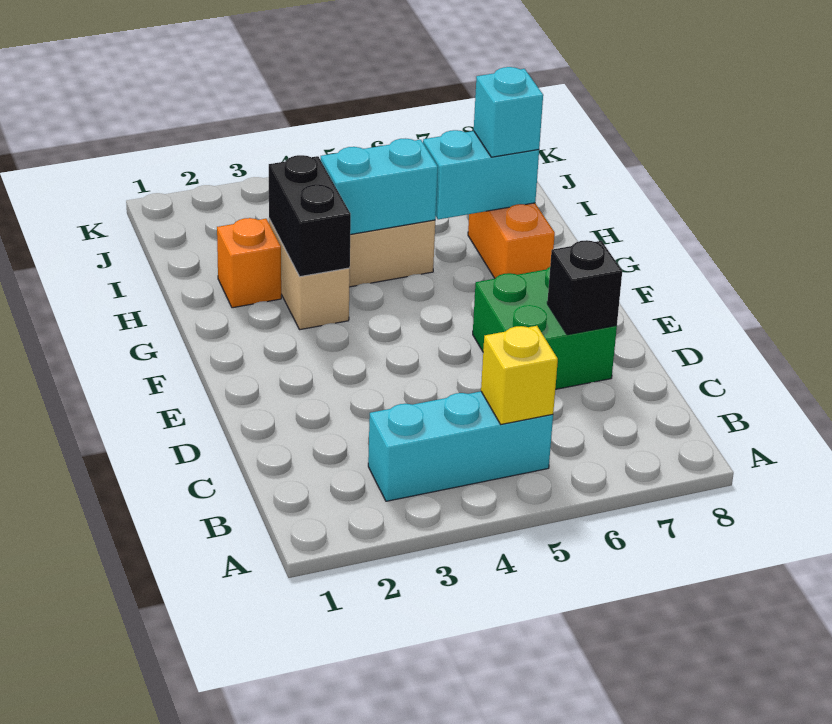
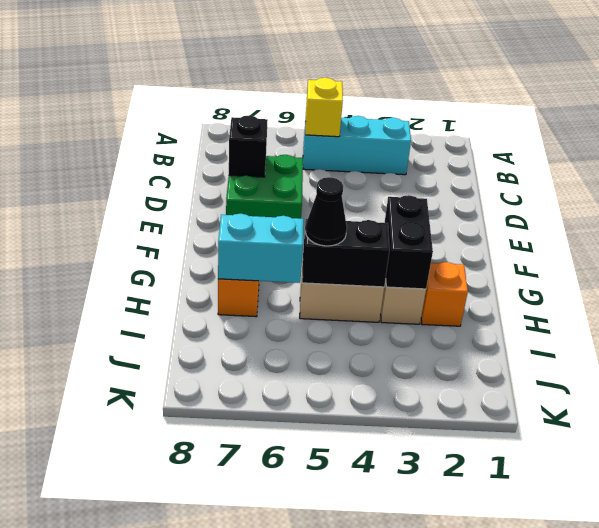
cyan brick H4:H5 level 2 -> black brick H4:H5 level 2
none -> black cone H5 level 3
cyan brick H7 level 3 -> none

